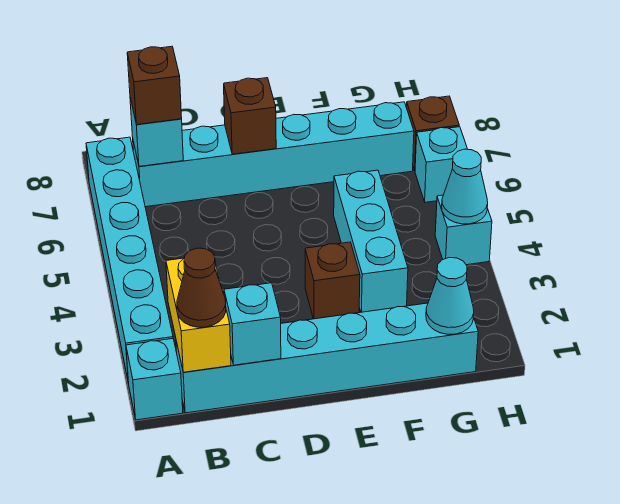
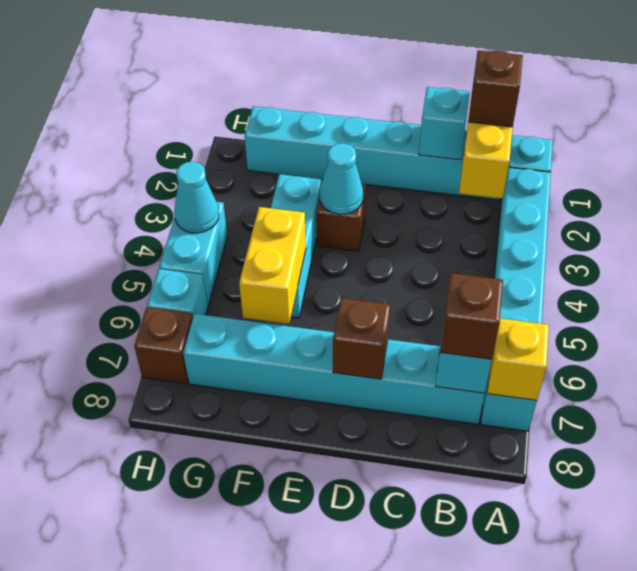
none -> yellow brick A7 level 2
brown cone B1 level 3 -> brown brick B1 level 3
none -> yellow brick F5:F6 level 2
cyan cone G1 level 2 -> cyan cone E3 level 2
cyan brick H4 level 1 -> cyan brick H4:H5 level 1

